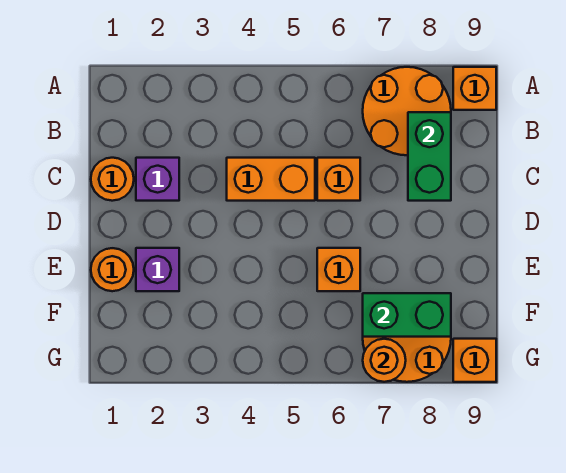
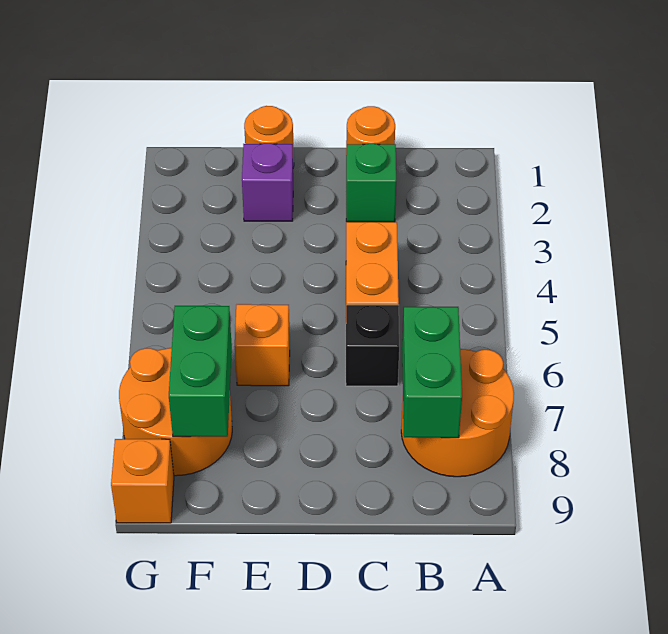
orange brick A9 level 1 -> none
green brick B8:C8 level 2 -> green brick B7:B8 level 2
purple brick C2 level 1 -> green brick C2 level 1
orange brick C6 level 1 -> black brick C6 level 1
orange round brick G7 level 2 -> none

